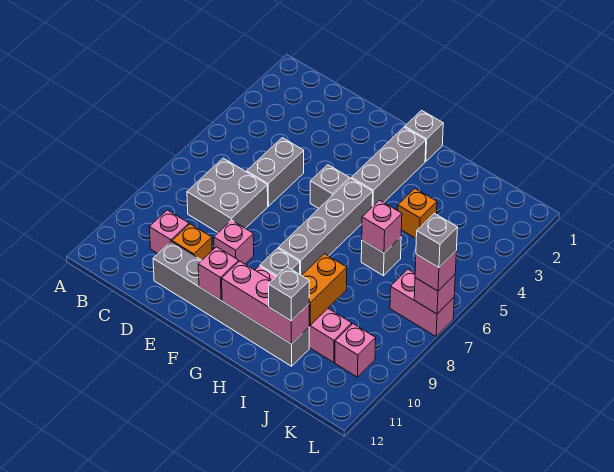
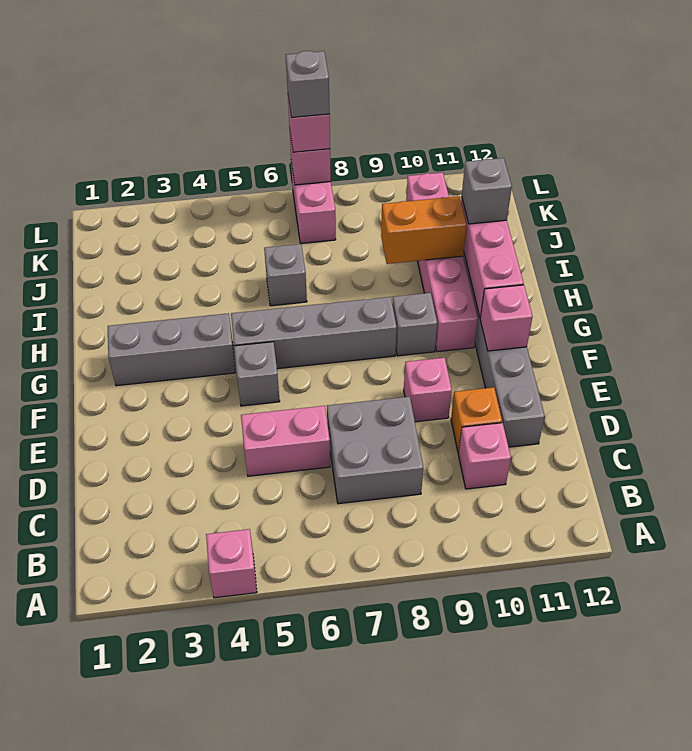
grey brick D5:D6 level 1 -> pink brick D5:D6 level 1
grey brick G1 level 1 -> none
orange brick I4 level 1 -> none
pink brick I6 level 2 -> pink brick A4 level 1

